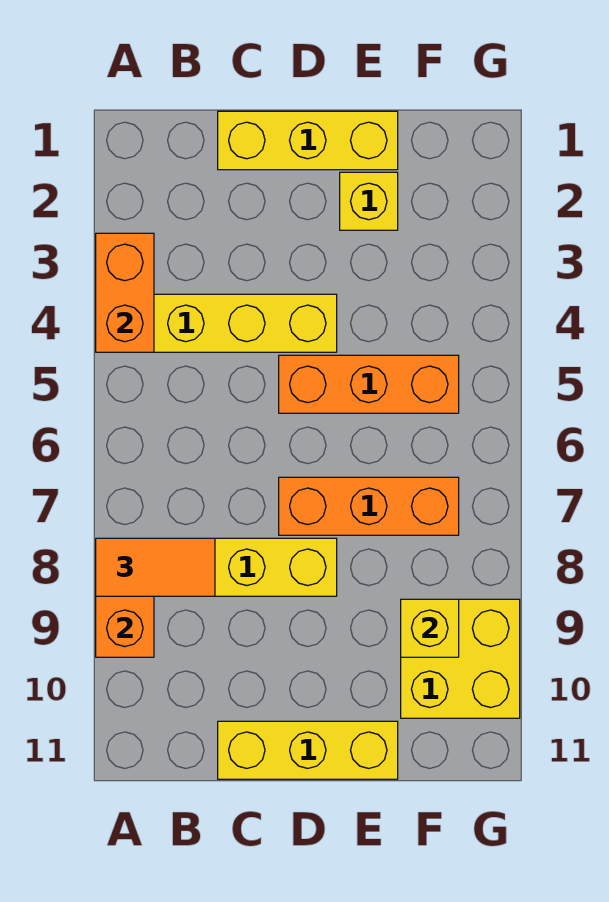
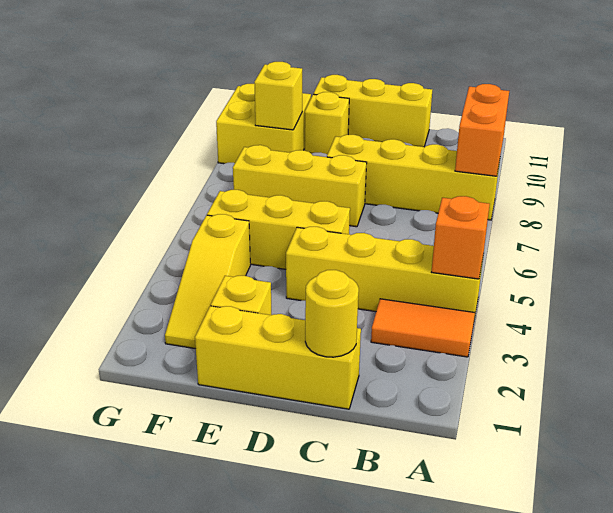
orange brick A3:A4 level 2 -> orange brick A4 level 2
orange tile A8:B8 level 3 -> orange tile A3:B3 level 1
none -> yellow round brick C1 level 2
orange brick D5:F5 level 1 -> yellow brick D5:F5 level 1
orange brick D7:F7 level 1 -> yellow brick D7:F7 level 1
none -> yellow brick E10 level 1
none -> yellow slope F2:F4 level 1 top 4

